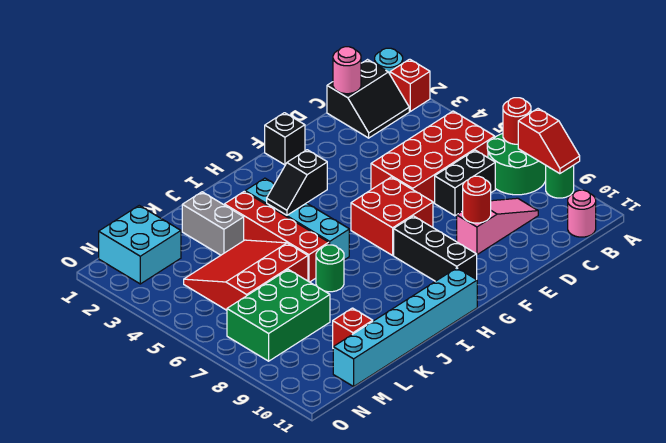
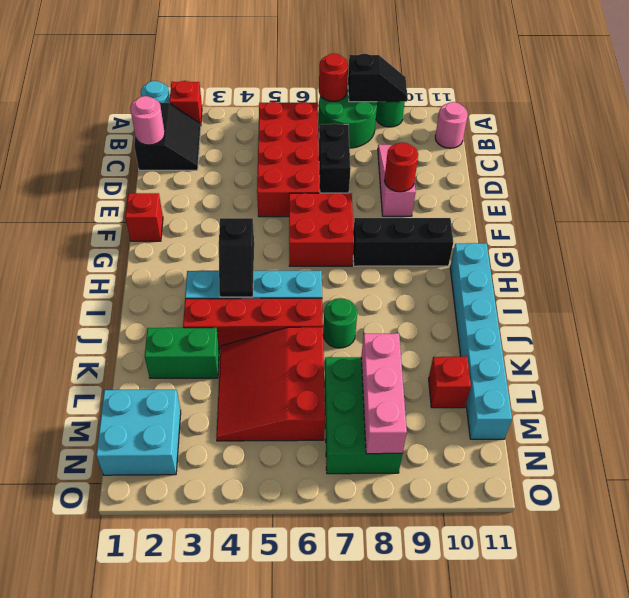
red slope A8:A9 level 2 top 8 -> black slope A8:A9 level 2 top 8
black brick F1 level 1 -> red brick F1 level 1
grey brick K2:K3 level 1 -> green brick K2:K3 level 1
none -> pink brick L8:N8 level 2

